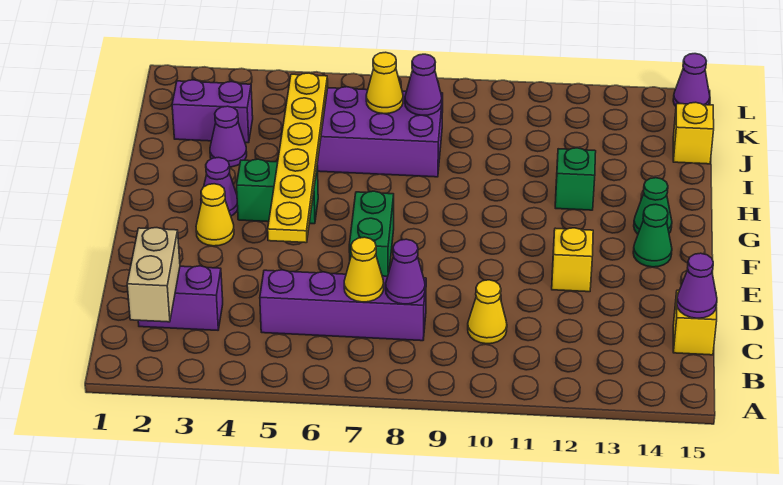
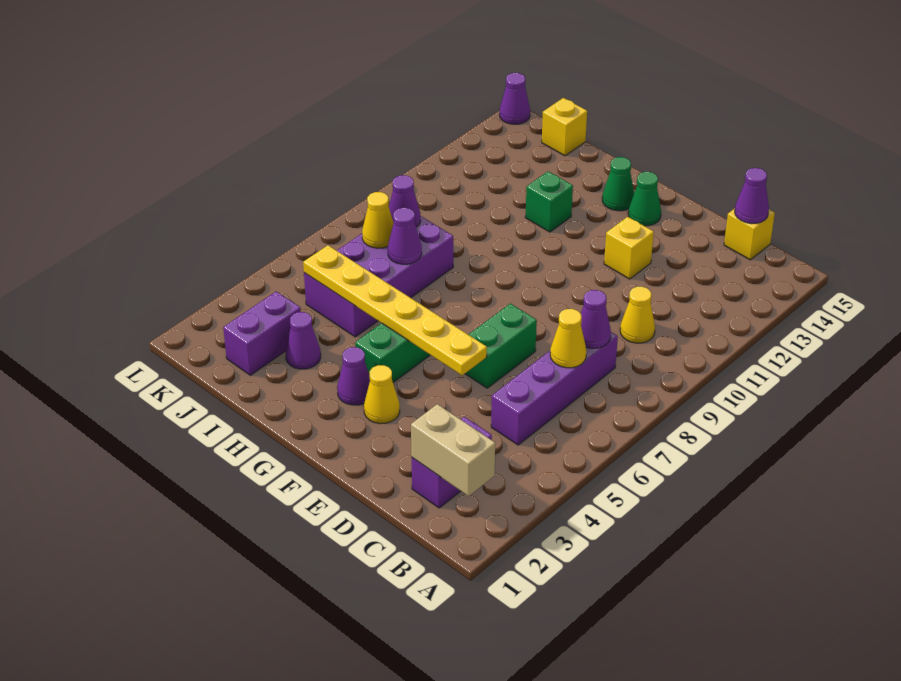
green brick E7:F7 level 1 -> green brick E6:E7 level 1
none -> purple cone I7 level 2

